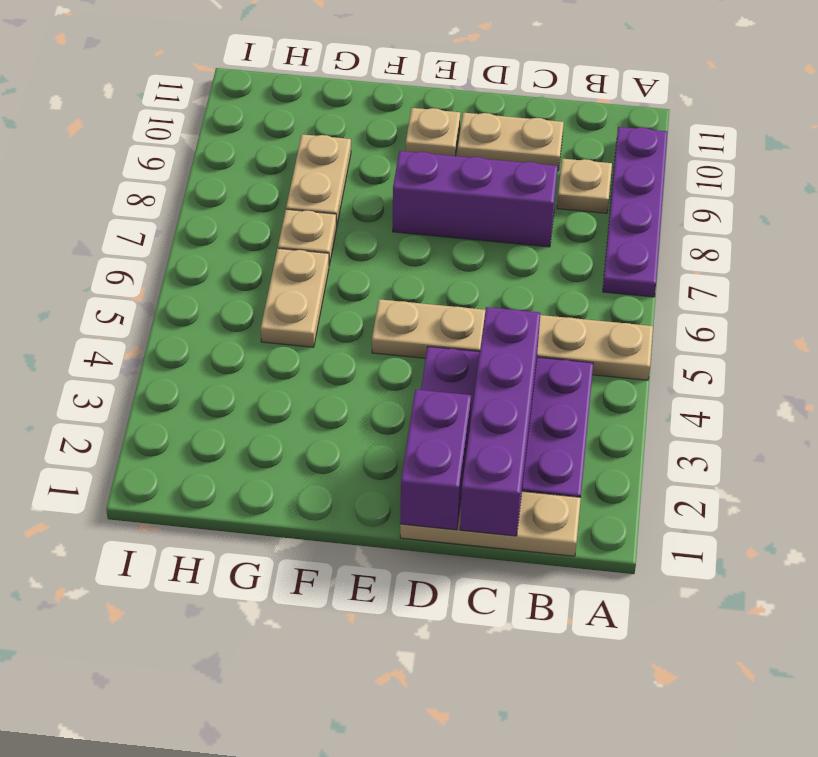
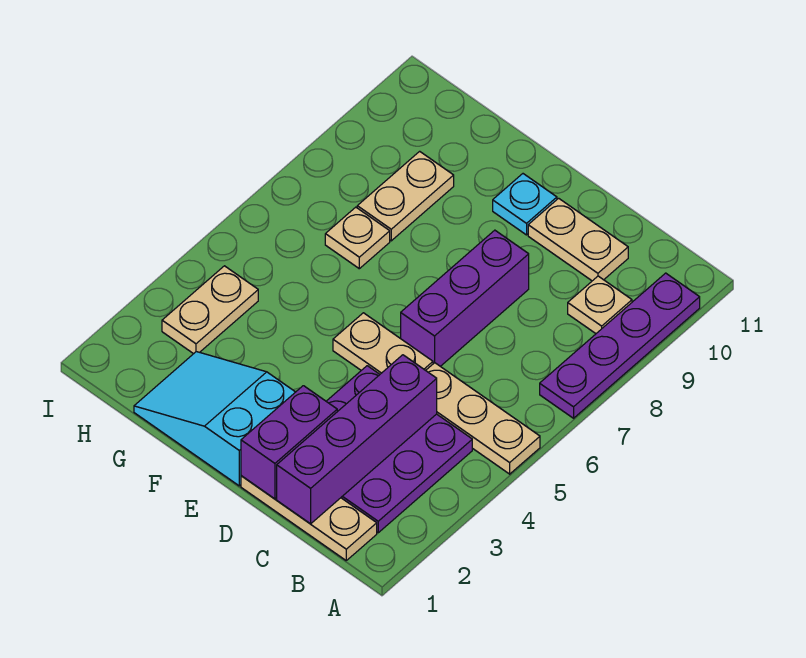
purple brick C8:E8 level 1 -> purple brick D6:D8 level 1
none -> cyan slope E1:G2 level 1 top E
tan plate E10 level 1 -> cyan plate E10 level 1
tan plate G5:G6 level 1 -> tan plate H3:H4 level 1

